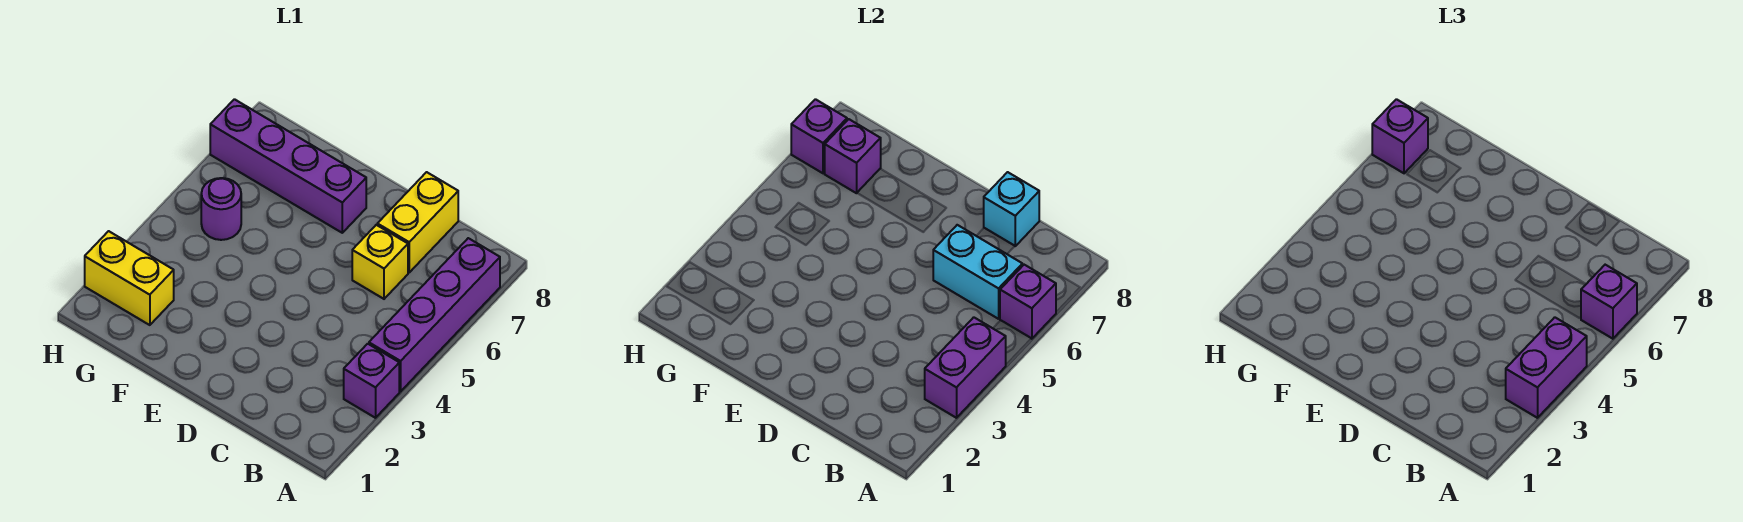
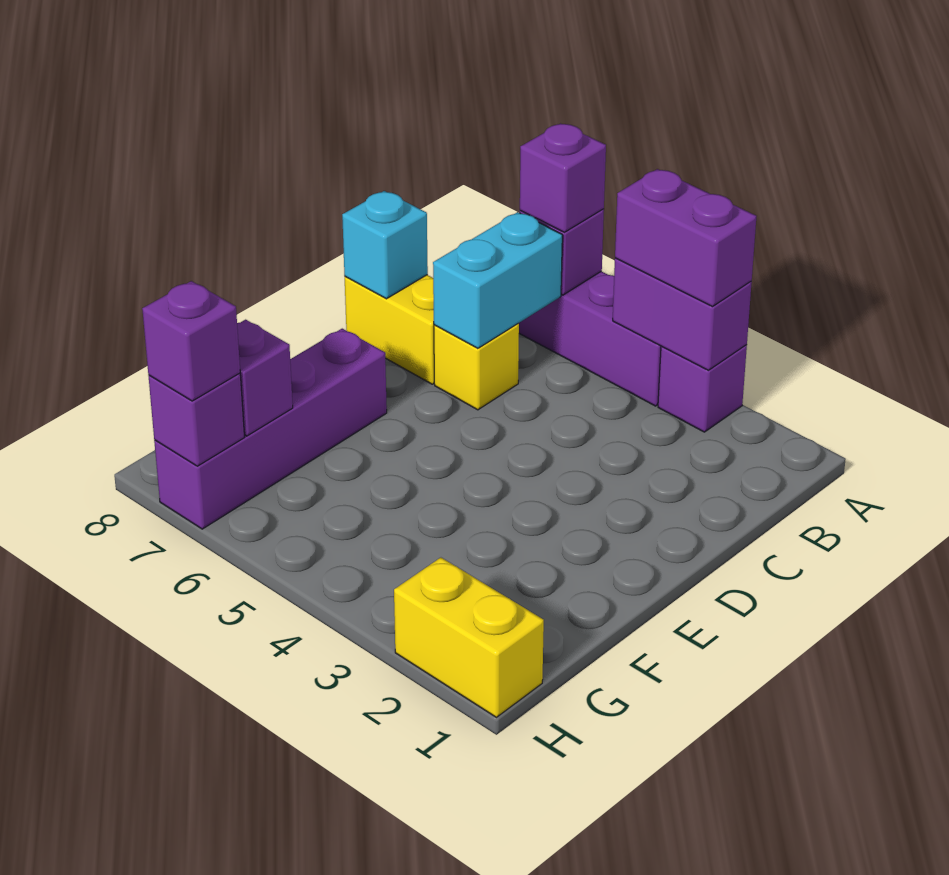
yellow brick G2:H2 level 1 -> yellow brick H1:H2 level 1
purple round brick G5 level 1 -> none

